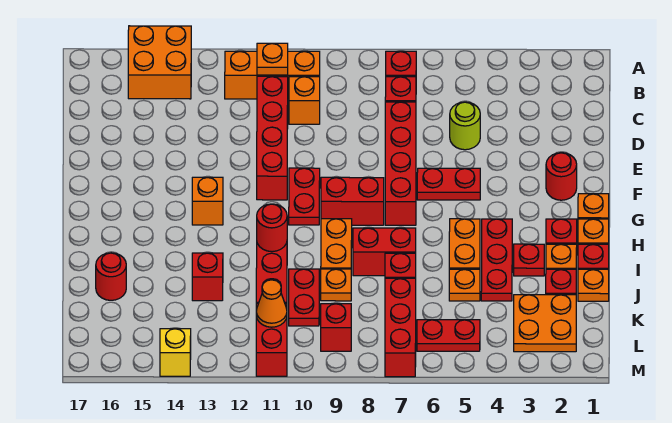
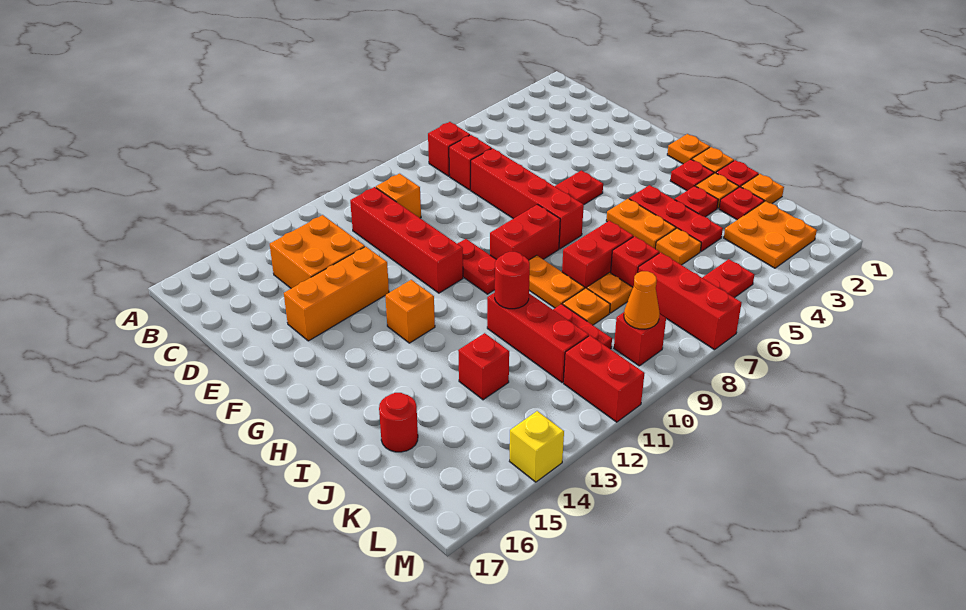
orange brick A14:B15 level 1 -> orange brick C13:D14 level 1
orange brick B10:B12 level 1 -> orange brick E13:E15 level 1
orange plate B11 level 2 -> orange plate J8 level 1
lime round brick D5 level 1 -> none
red round brick F2 level 1 -> none
orange cone L11 level 2 -> orange cone L9 level 2

